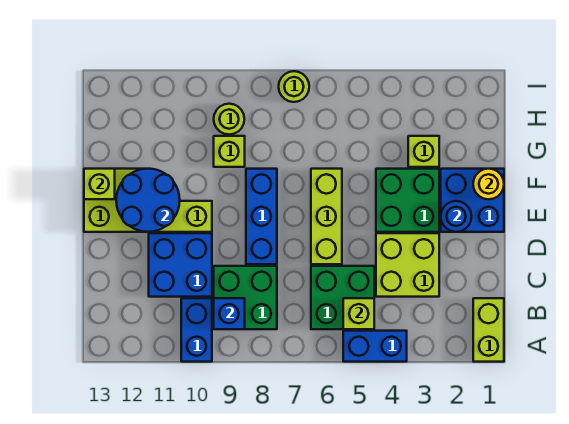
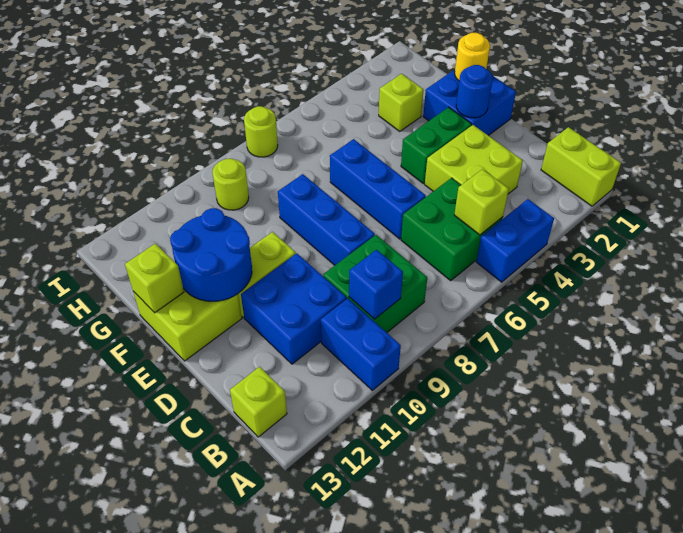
lime brick D6:F6 level 1 -> blue brick D6:F6 level 1
green brick E3:F4 level 1 -> green brick E3:E4 level 1
lime brick G9 level 1 -> lime brick B13 level 1

